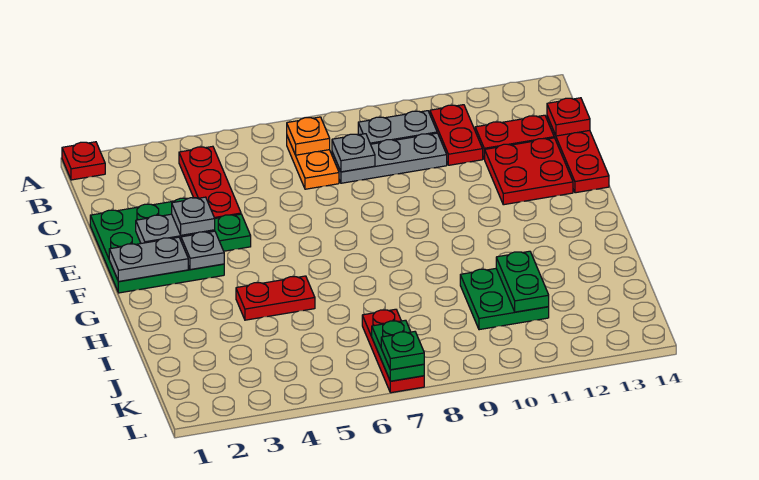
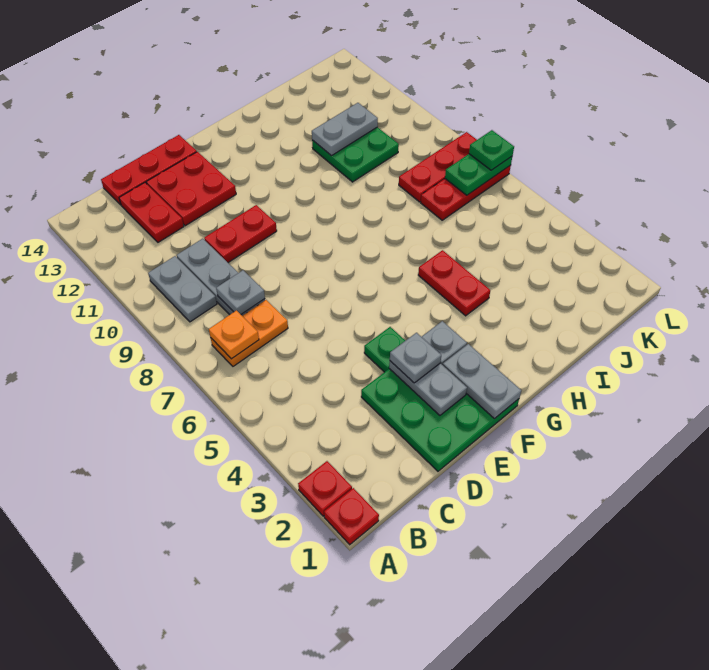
red plate B4:D4 level 1 -> red plate J8:L8 level 1
red plate B11:C11 level 1 -> red plate D10:E10 level 1
red plate C14 level 2 -> red plate A2 level 1
green plate I11:J11 level 2 -> grey plate I11:J11 level 2

